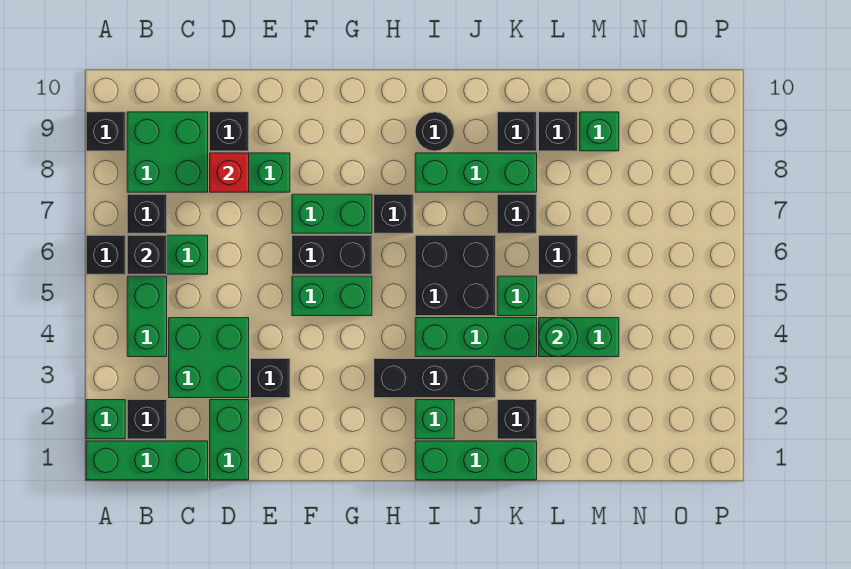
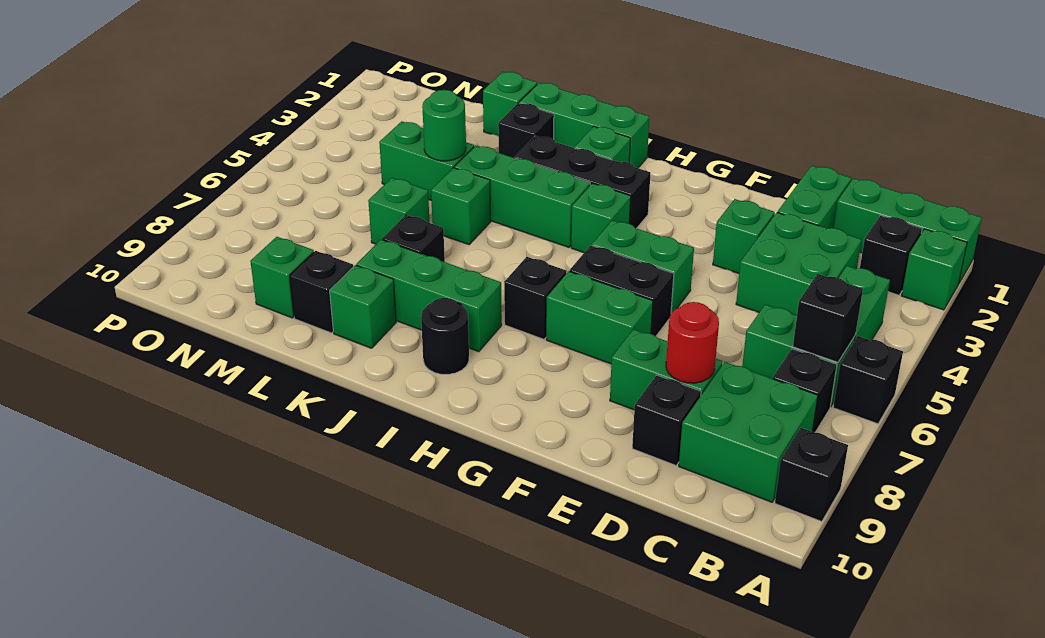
red brick D8 level 2 -> red round brick D8 level 2
black brick E3 level 1 -> green brick E3 level 1
none -> green brick H4 level 1
black brick I5:J6 level 1 -> none
black brick K9 level 1 -> green brick K9 level 1
none -> green brick L1 level 1
black brick L6 level 1 -> green brick L6 level 1

